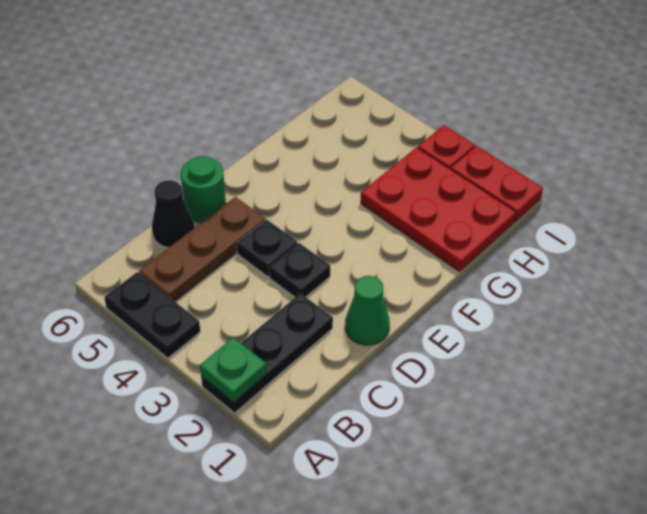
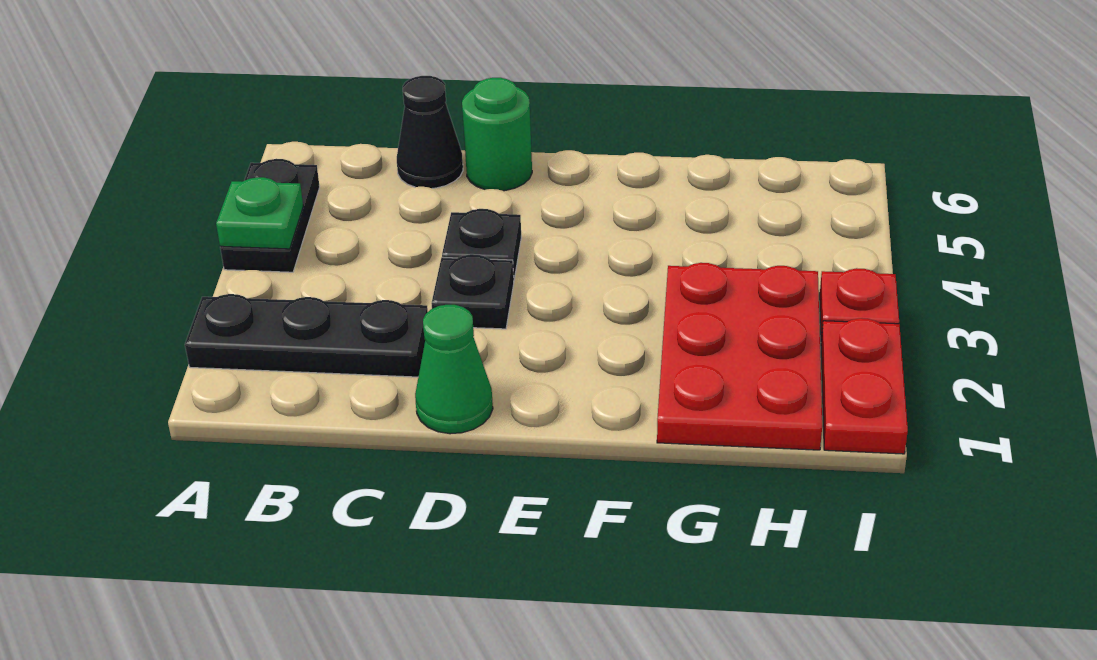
green plate A2 level 2 -> green plate A4 level 2
brown plate B5:D5 level 1 -> none

